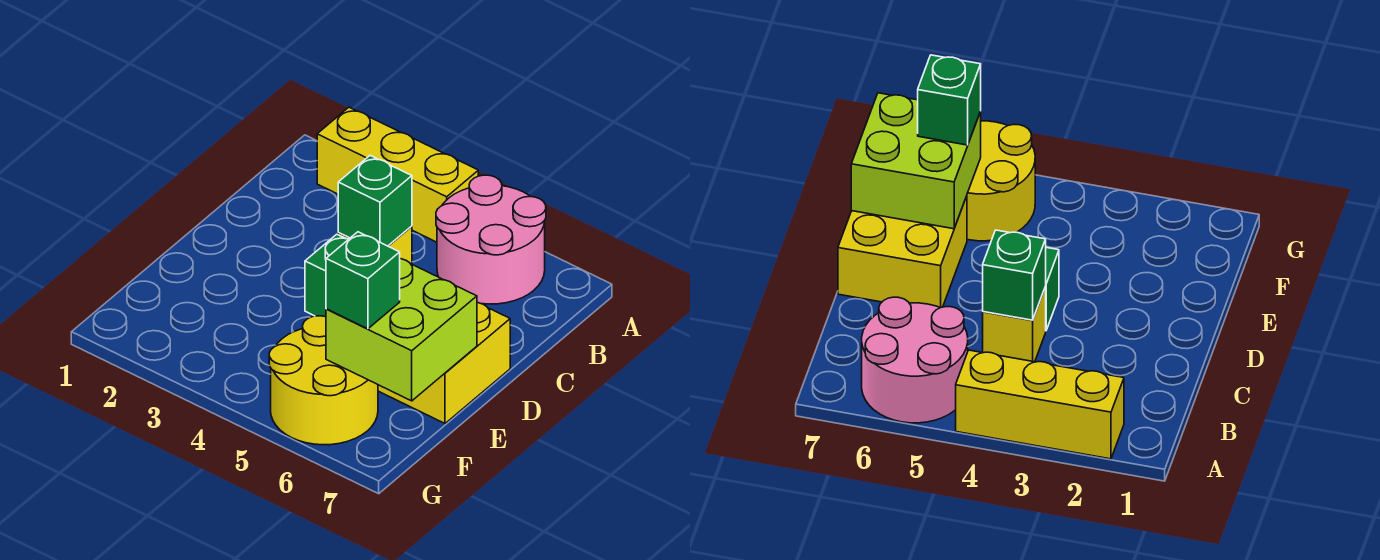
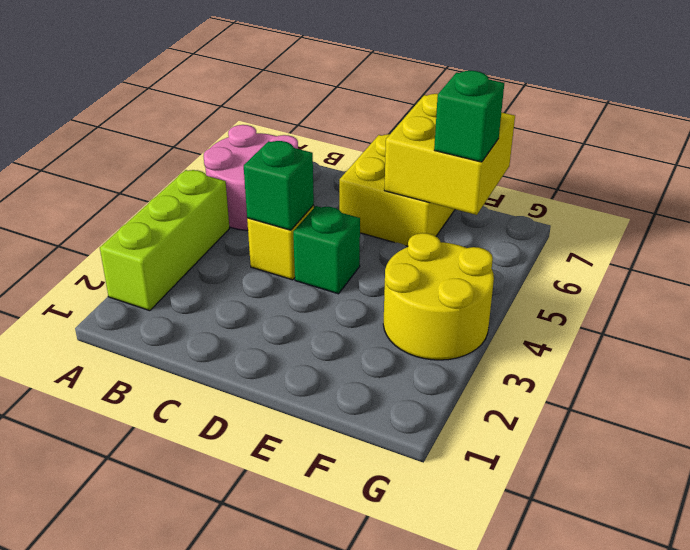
yellow brick A2:A4 level 1 -> lime brick A2:A4 level 1
lime brick E6:F7 level 2 -> yellow brick E6:F7 level 2
yellow round brick F5:G6 level 1 -> yellow round brick F3:G4 level 1

